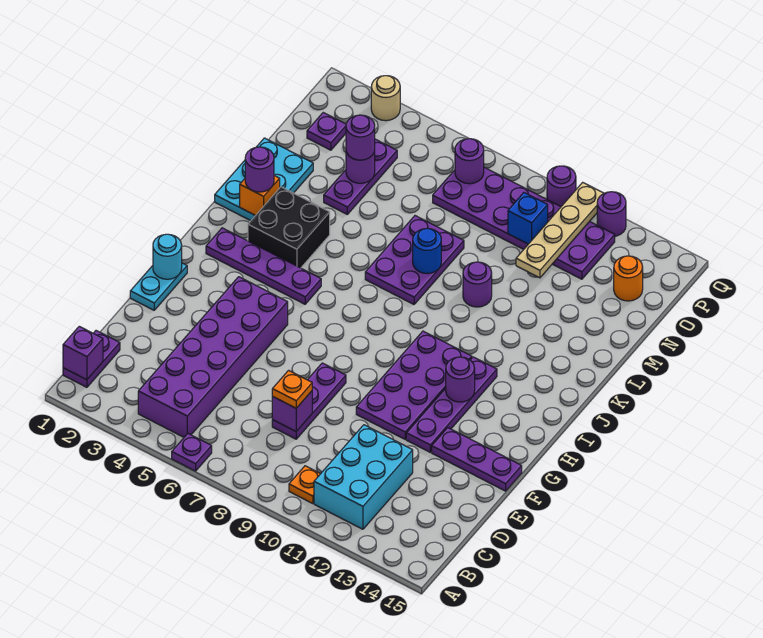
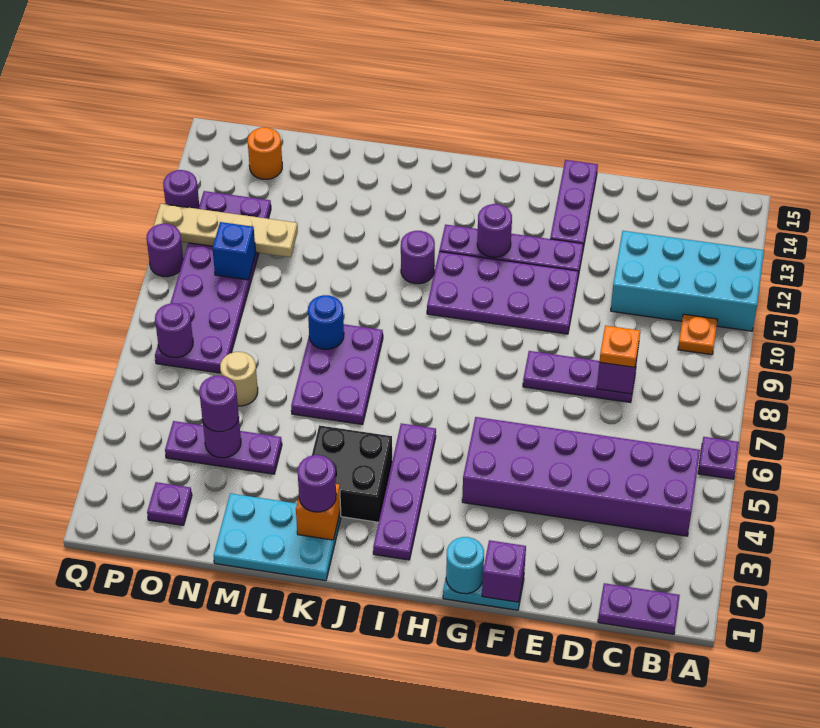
purple brick B1 level 2 -> purple brick F1 level 2
cyan brick B11:D12 level 1 -> cyan brick A11:D12 level 1
purple plate K7:M8 level 1 -> purple plate K6:L8 level 1
purple round brick L10 level 1 -> purple round brick J11 level 1
tan round brick Q3 level 1 -> tan round brick N6 level 1

